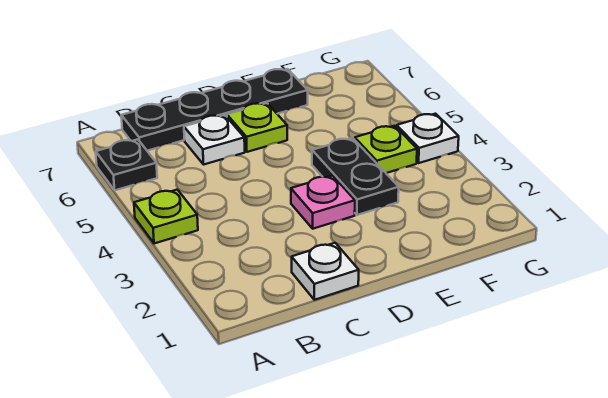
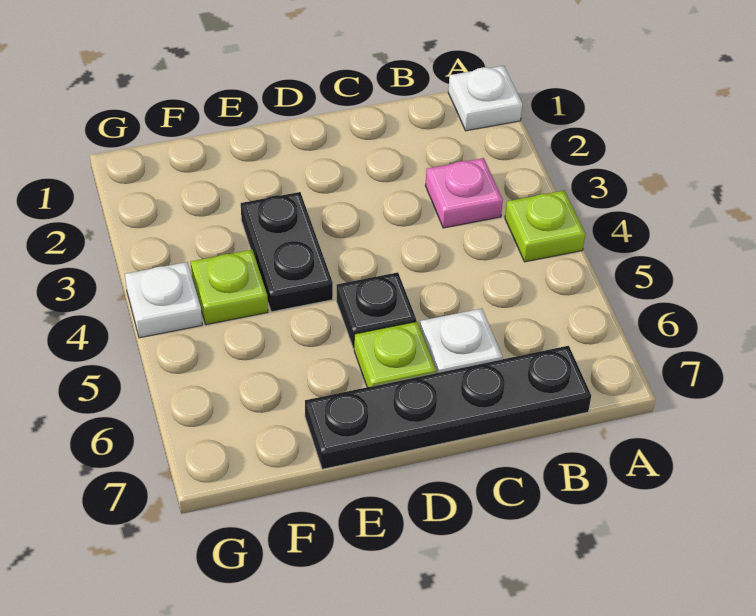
black plate A6 level 1 -> black plate D5 level 1
white plate C1 level 1 -> white plate A1 level 1
pink plate D3 level 1 -> pink plate B3 level 1

